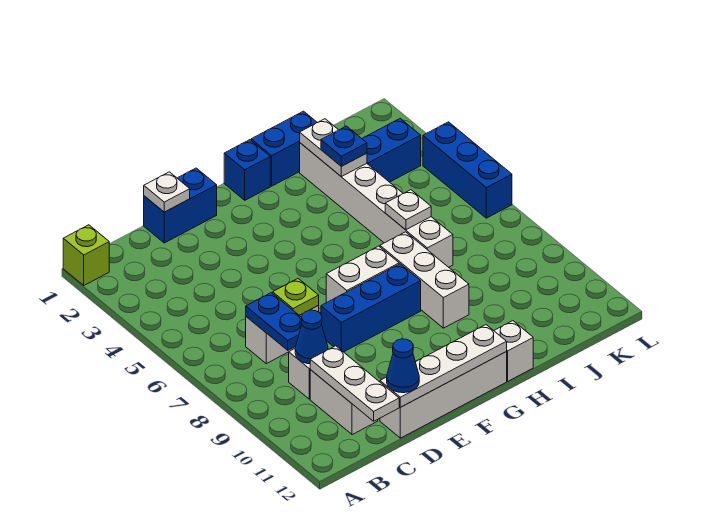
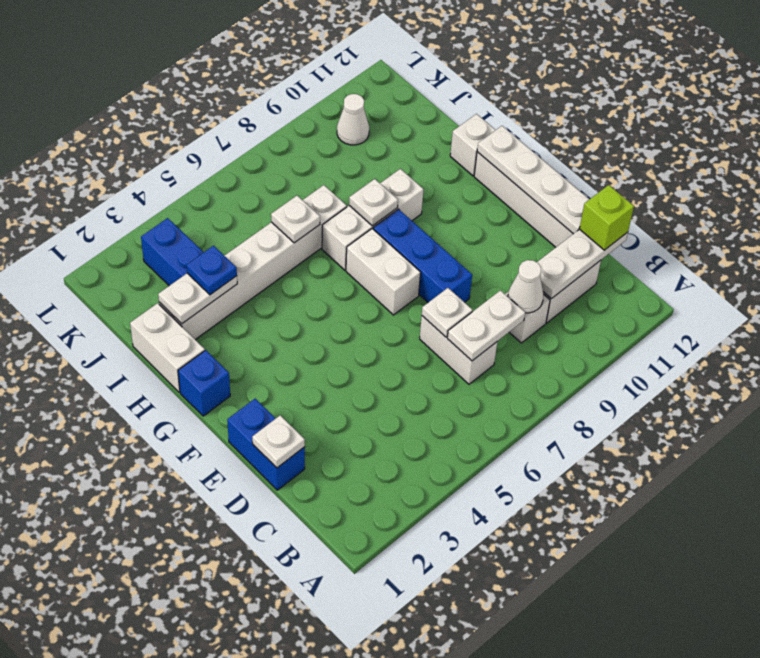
lime brick A1 level 1 -> lime brick C12 level 3
blue plate C7:C8 level 2 -> white plate C7:C8 level 2
blue cone C9 level 2 -> white cone C9 level 2
lime plate D7 level 2 -> white plate D7 level 2
blue cone D12 level 3 -> none
blue brick H1:I1 level 1 -> white brick H1:I1 level 1
none -> white plate H8 level 2
none -> white cone K10 level 1
blue brick L4:L6 level 1 -> none

